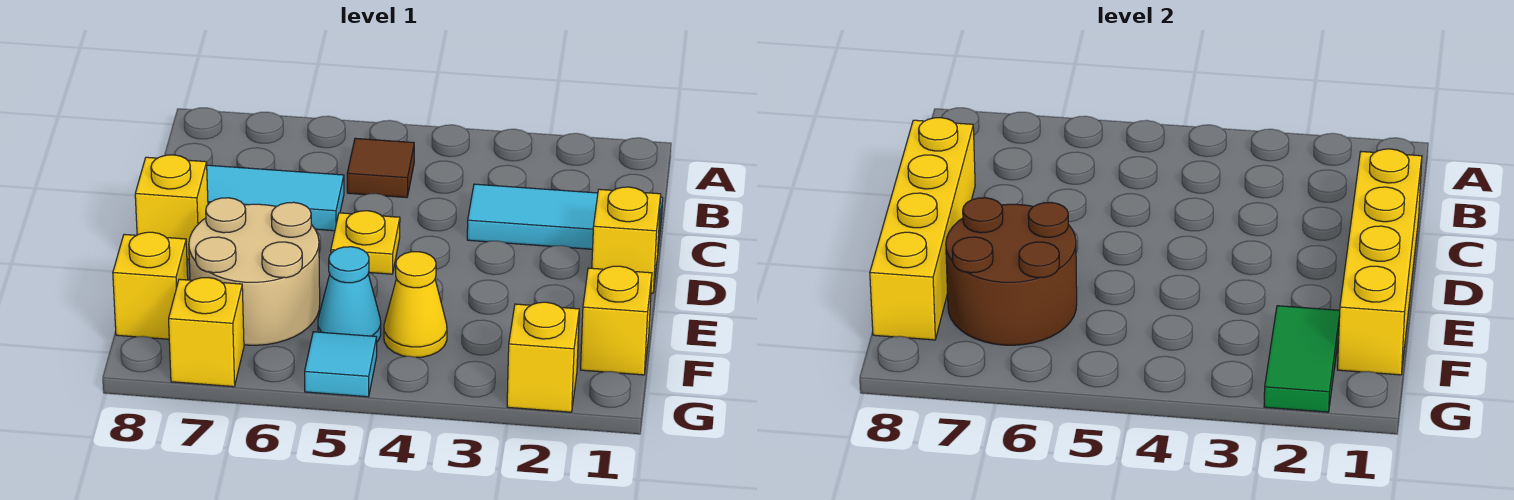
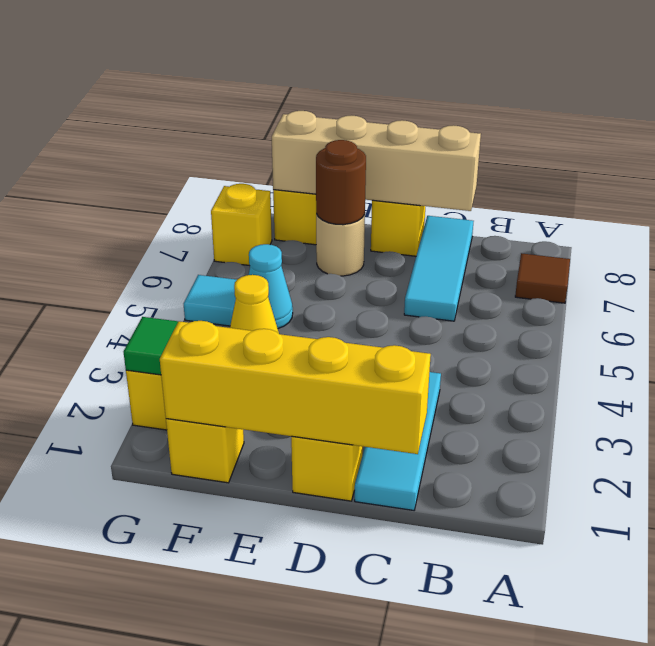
brown tile B5 level 1 -> brown tile A7 level 1
yellow brick C8:F8 level 2 -> tan brick C8:F8 level 2
yellow plate D5 level 1 -> none
tan round brick E6:F7 level 1 -> tan round brick E7 level 1
brown round brick E6:F7 level 2 -> brown round brick E7 level 2

